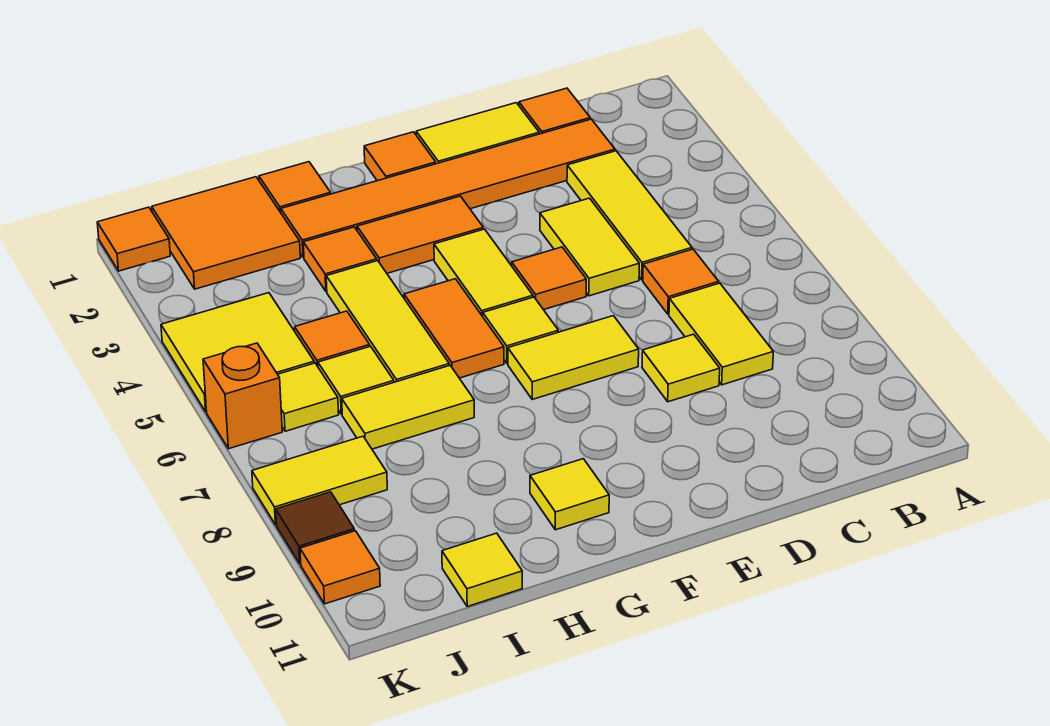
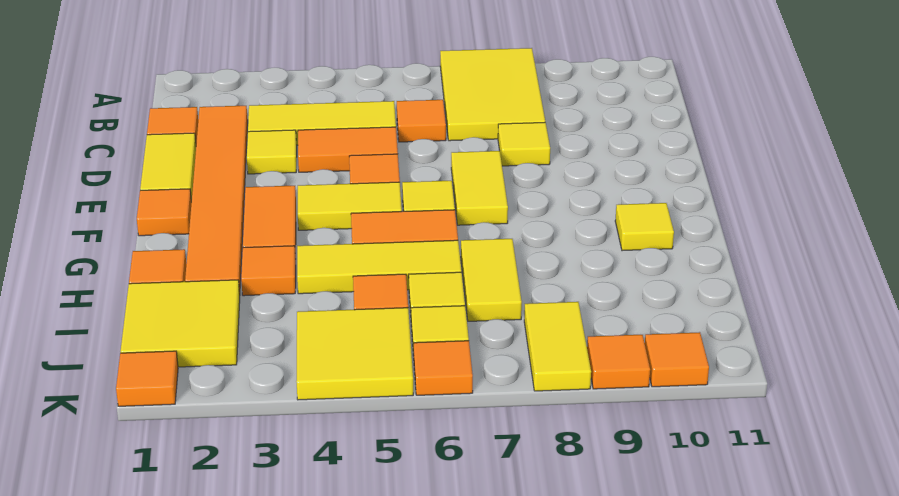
yellow tile C7:C8 level 1 -> yellow tile A7:C8 level 1
yellow tile D4:D5 level 1 -> orange tile D4:D5 level 1
orange tile I1:J2 level 1 -> yellow tile I1:J2 level 1
yellow tile I11 level 1 -> yellow tile D3 level 1
orange brick K6 level 1 -> orange tile K6 level 1
brown tile K9 level 1 -> orange tile K9 level 1

